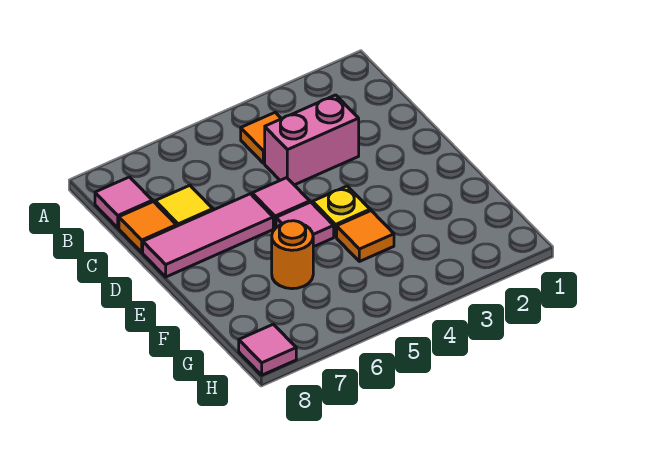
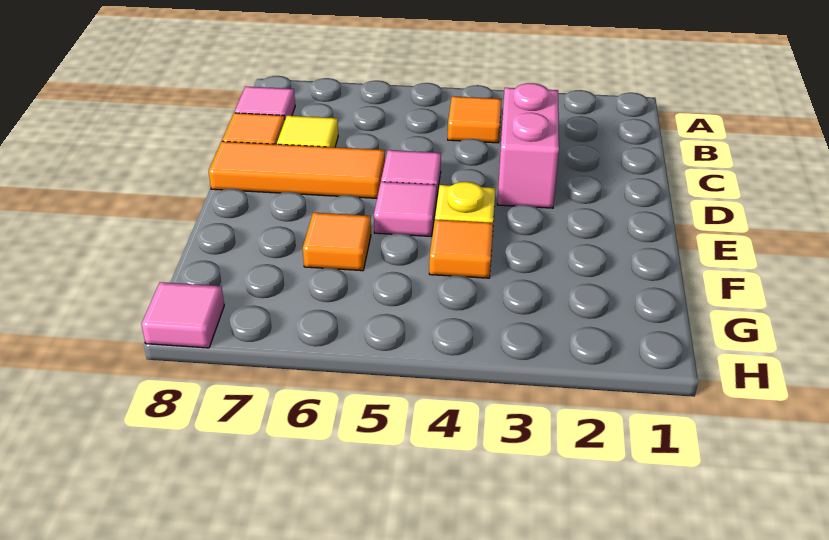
pink brick C3:C4 level 1 -> pink brick C3:D3 level 1
pink tile D6:D8 level 1 -> orange tile D6:D8 level 1
orange round brick F6 level 1 -> orange tile F6 level 1

